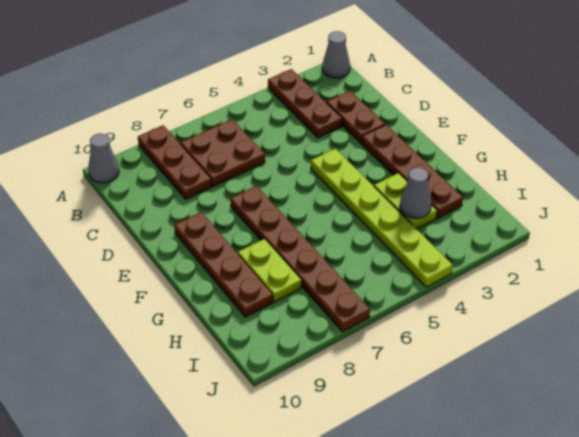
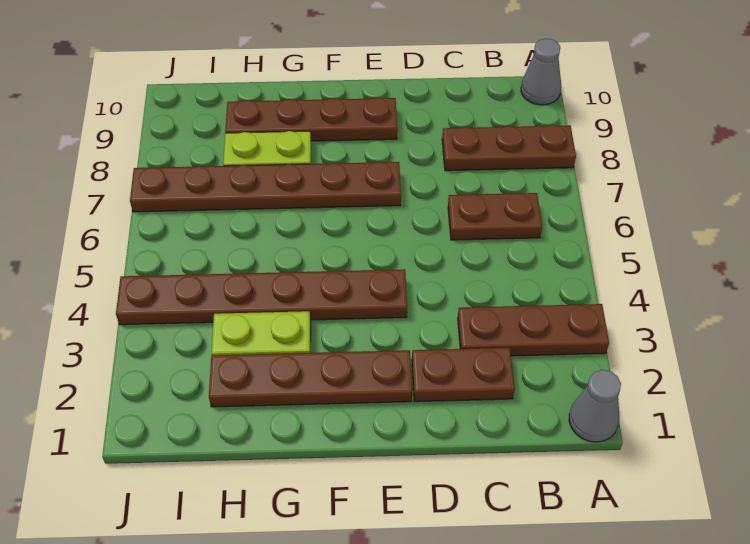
brown plate B6:C7 level 1 -> brown plate B6:C6 level 1
lime plate E4:J4 level 1 -> brown plate E4:J4 level 1
grey cone H3 level 2 -> none

